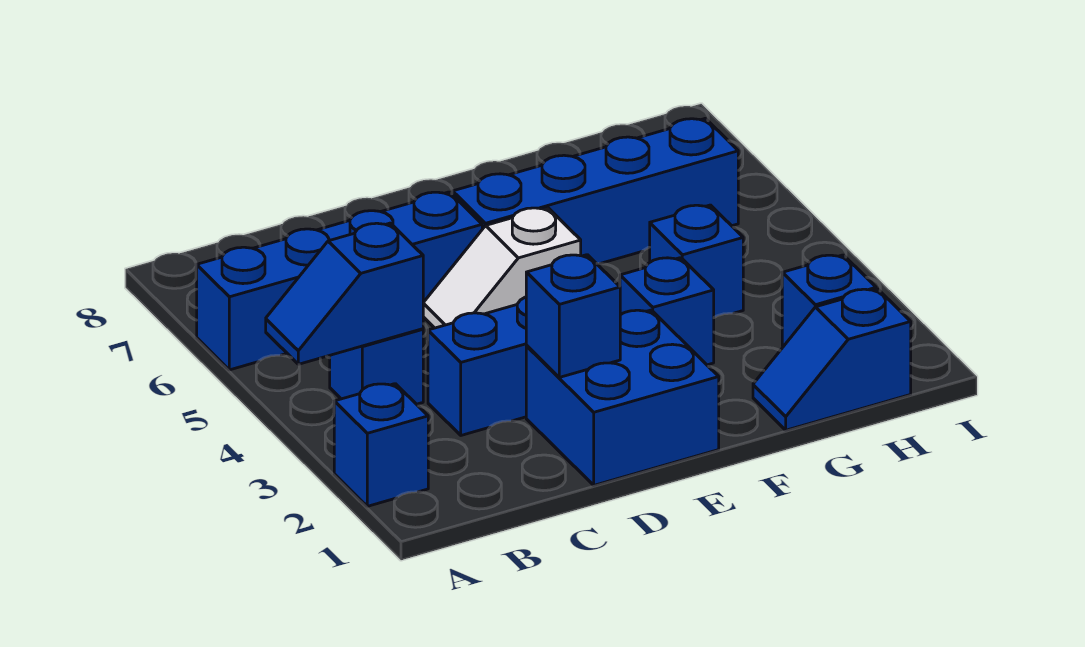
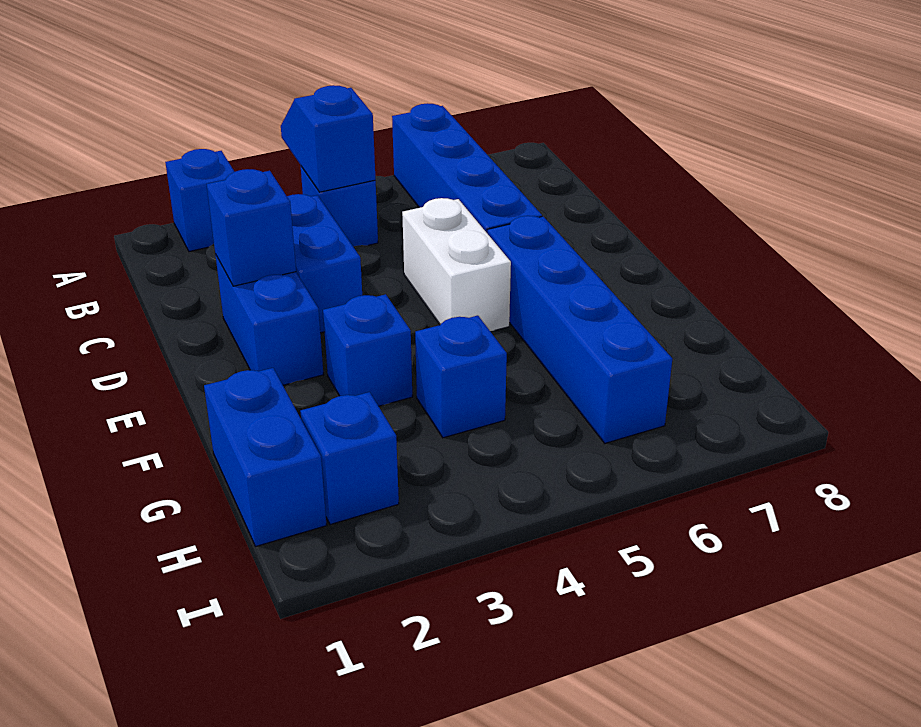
blue brick D1:E2 level 1 -> blue brick D2:E2 level 1
white slope D5:E5 level 1 top E -> white brick D5:E5 level 1
blue slope G1:H1 level 1 top H -> blue brick G1:H1 level 1

